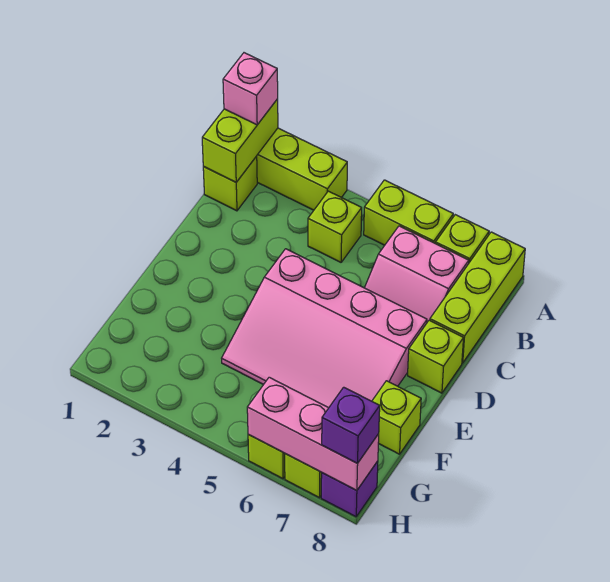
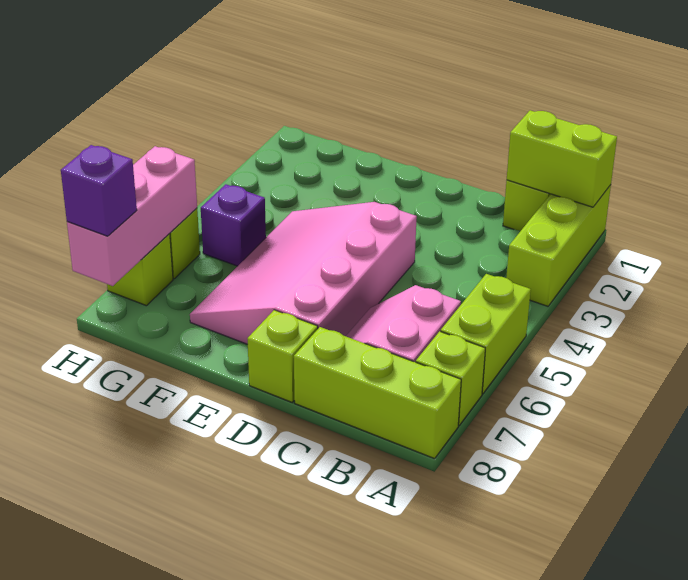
pink brick A1 level 3 -> none
lime brick B4 level 1 -> none
lime brick F8 level 1 -> none
purple brick H8 level 1 -> purple brick G5 level 1

